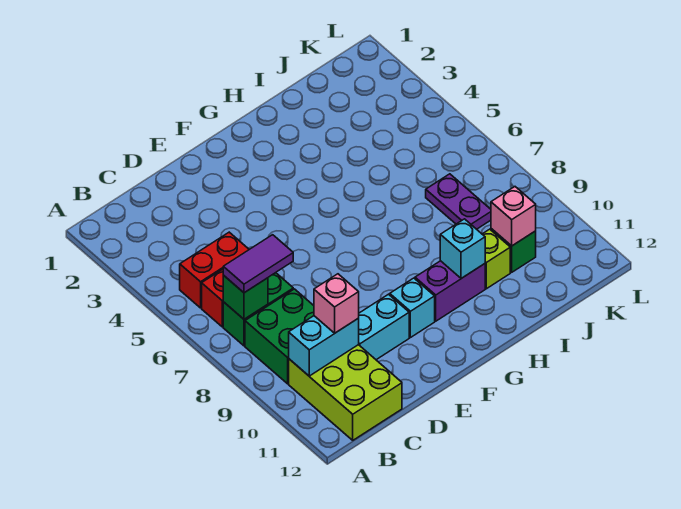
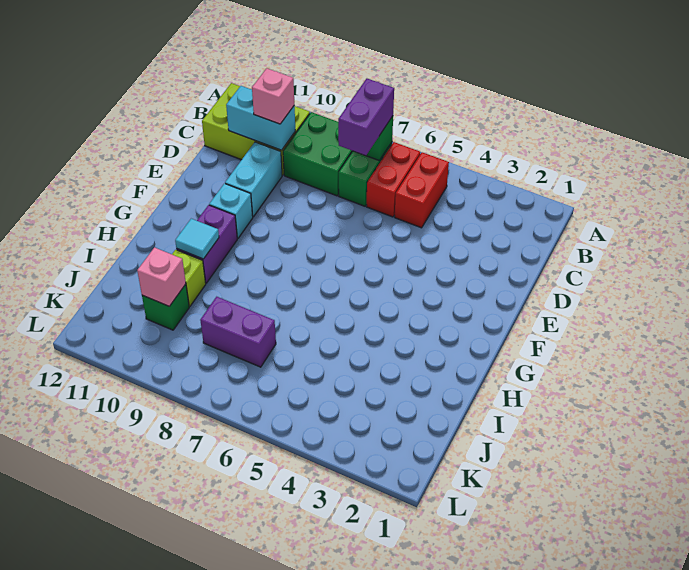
purple tile B7:C7 level 3 -> purple brick B7:C7 level 3
cyan brick B10:C10 level 2 -> cyan brick C10:C11 level 2
cyan brick H10 level 2 -> cyan tile H10 level 2
purple plate J7:J8 level 1 -> purple brick J7:J8 level 1

